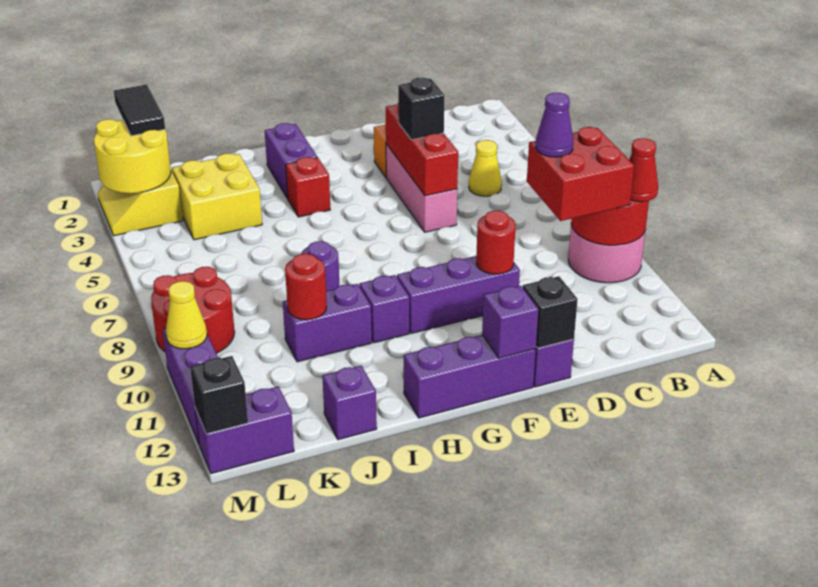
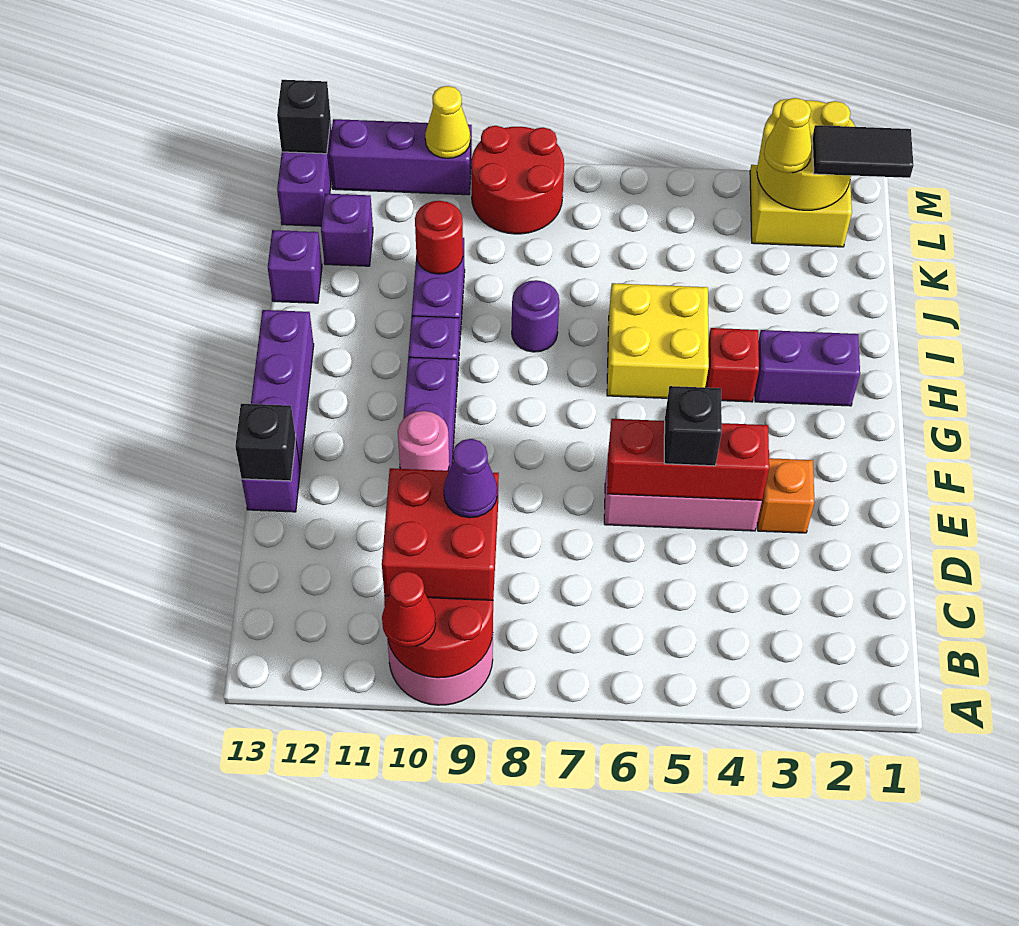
yellow cone C5 level 1 -> yellow cone L3 level 3
red round brick E10 level 2 -> pink round brick E10 level 2
purple brick F13 level 2 -> purple brick K12 level 1
yellow brick J3:K4 level 1 -> yellow brick H5:I6 level 1

